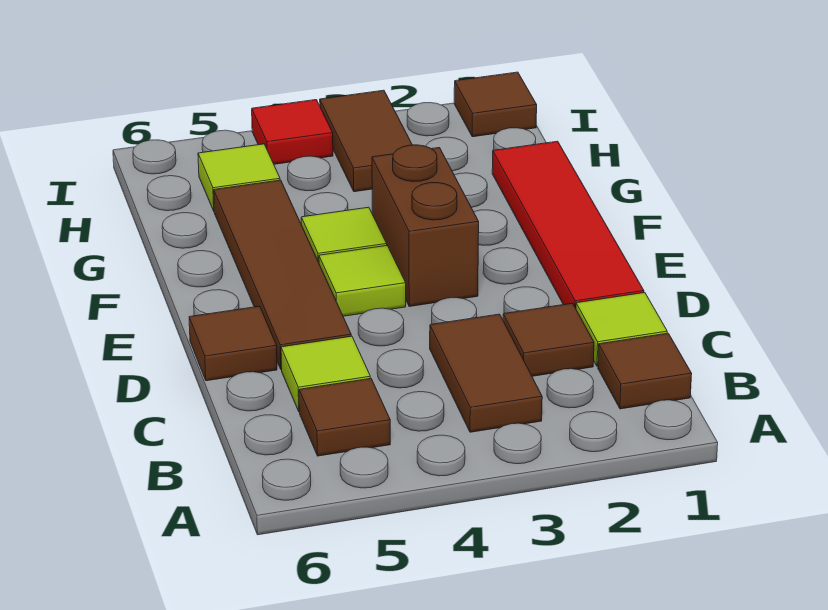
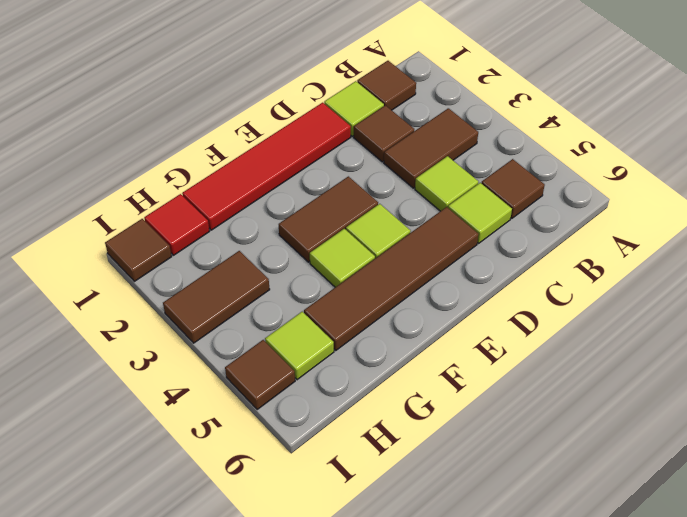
none -> lime tile C4 level 1
brown tile D6 level 1 -> brown tile I5 level 1
brown brick E3:F3 level 1 -> brown tile E3:F3 level 1
red tile I4 level 1 -> red tile H1 level 1

